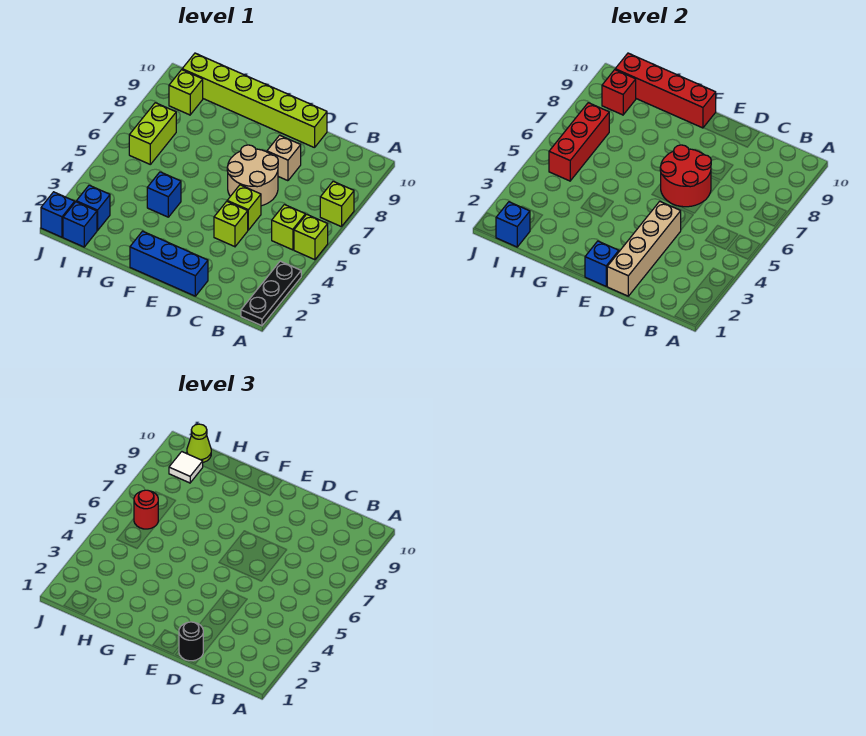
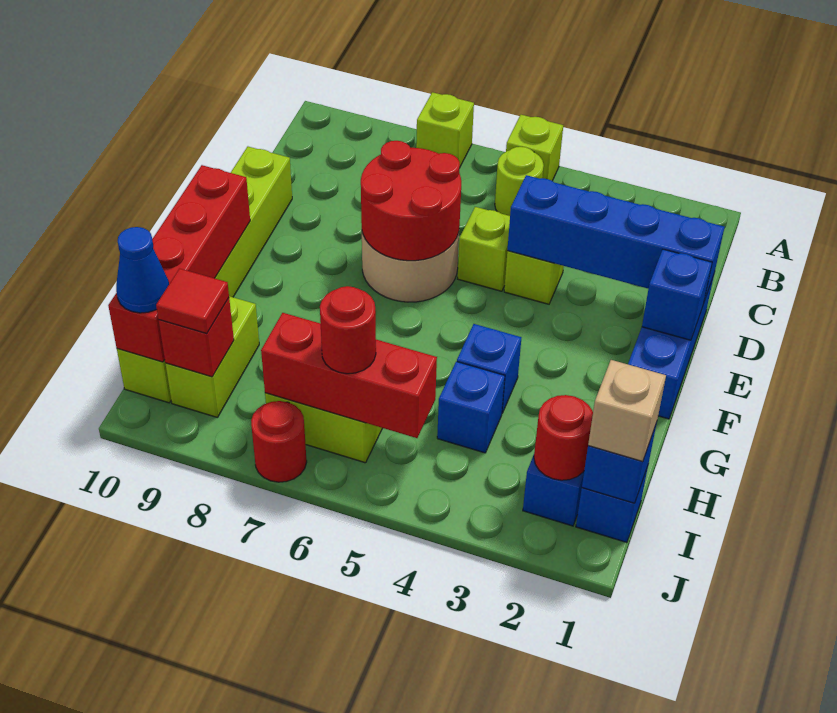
black plate A1:A3 level 1 -> none
lime brick B5 level 1 -> lime round brick B5 level 1
tan brick D1:D4 level 2 -> blue brick D1:D4 level 2
black round brick D1 level 3 -> none
tan brick D8 level 1 -> tan brick I1 level 3
none -> red round brick I2 level 2
lime brick I9 level 1 -> lime brick H9:I9 level 1
white tile I9 level 3 -> red tile I9 level 3
lime cone I10 level 3 -> blue cone I10 level 3
blue brick J1 level 1 -> blue brick H4 level 1
none -> red round brick J7 level 1

